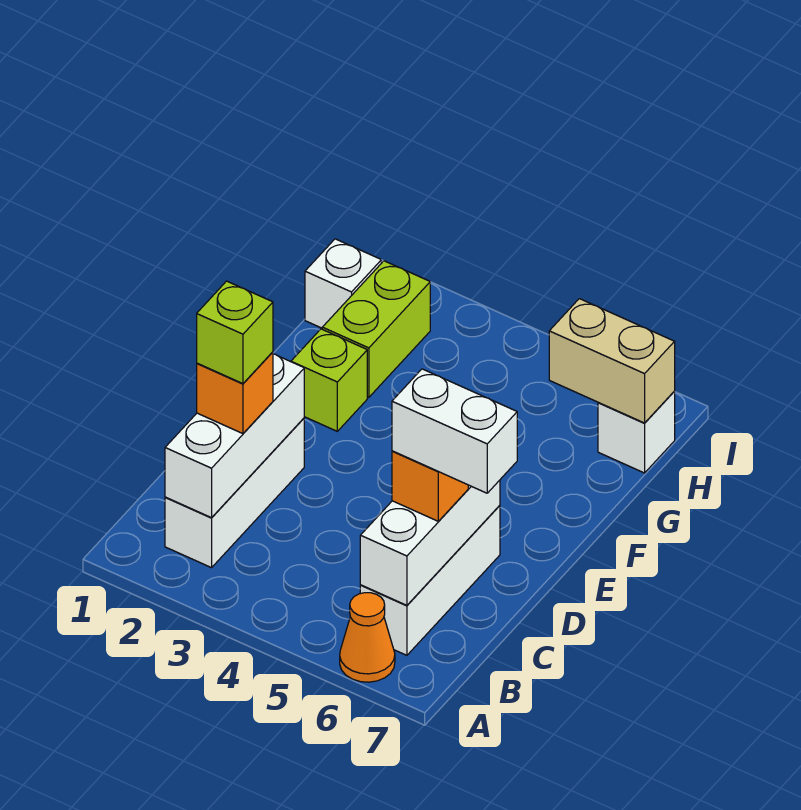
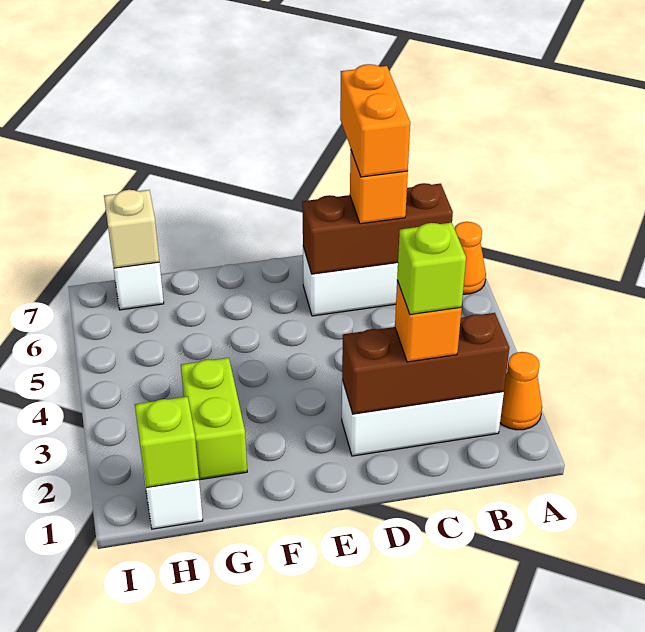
none -> orange cone A2 level 1
white brick B2:D2 level 2 -> brown brick B2:D2 level 2
white brick B6:D6 level 2 -> brown brick B6:D6 level 2
white brick C6:C7 level 4 -> orange brick C6:C7 level 4
lime brick F2 level 1 -> lime brick H1 level 2
lime brick G2:H2 level 1 -> lime brick G2:G3 level 1
tan brick H6:H7 level 2 -> tan brick H7 level 2

